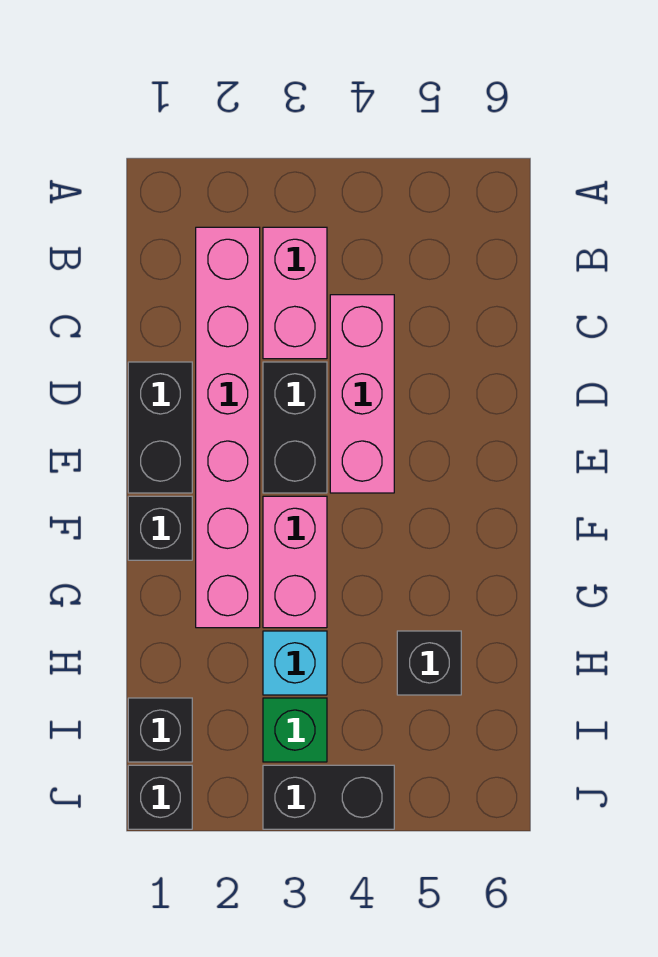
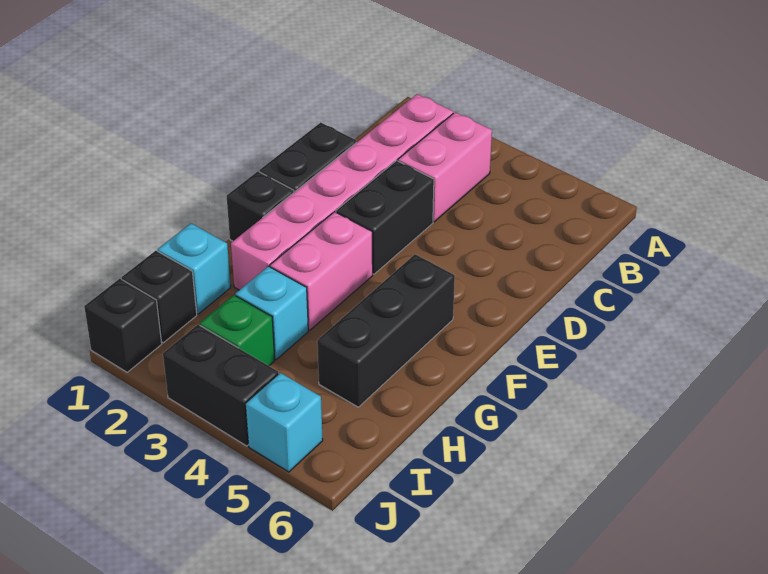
pink brick C4:E4 level 1 -> none
none -> cyan brick H1 level 1
black brick H5 level 1 -> black brick F5:H5 level 1
none -> cyan brick J5 level 1

